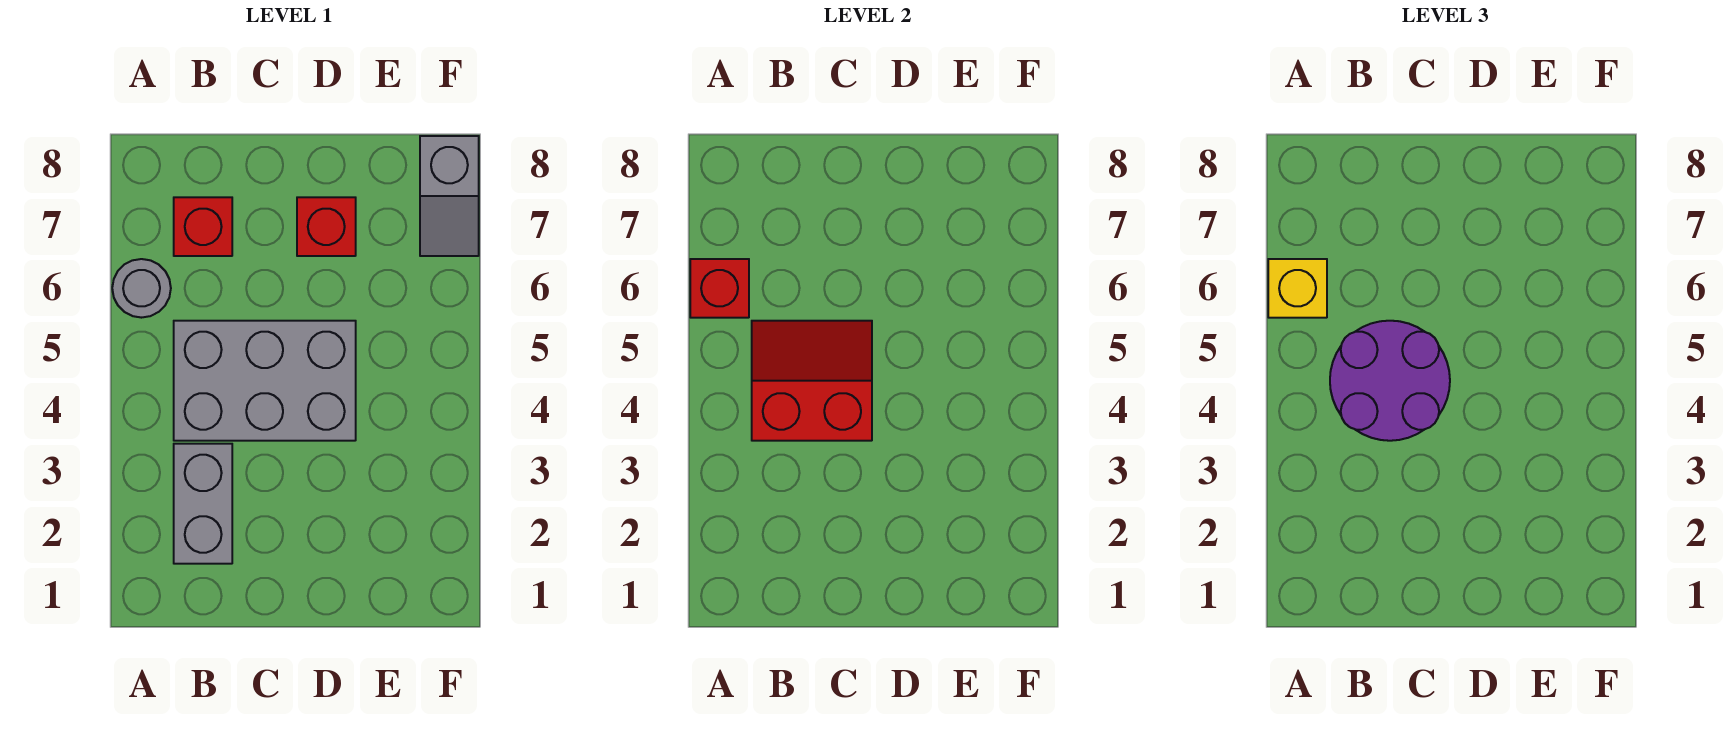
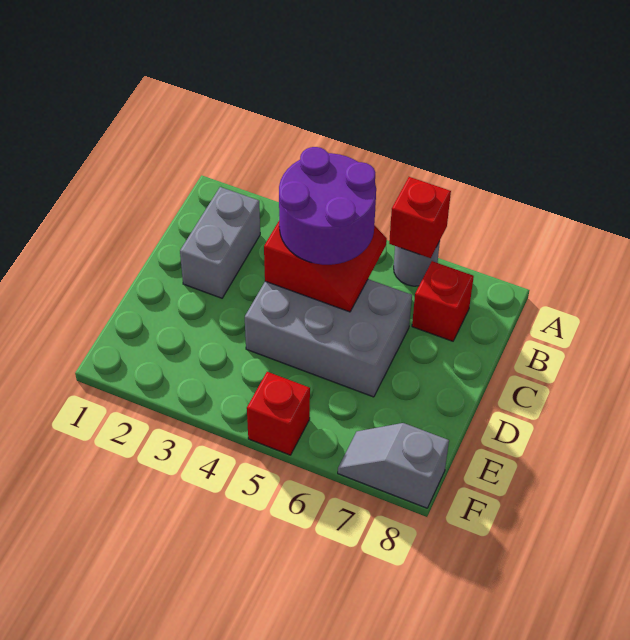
yellow brick A6 level 3 -> none
grey brick B2:B3 level 1 -> grey brick B2:C2 level 1
grey brick B4:D5 level 1 -> grey brick C4:D6 level 1
red brick D7 level 1 -> red brick F5 level 1

